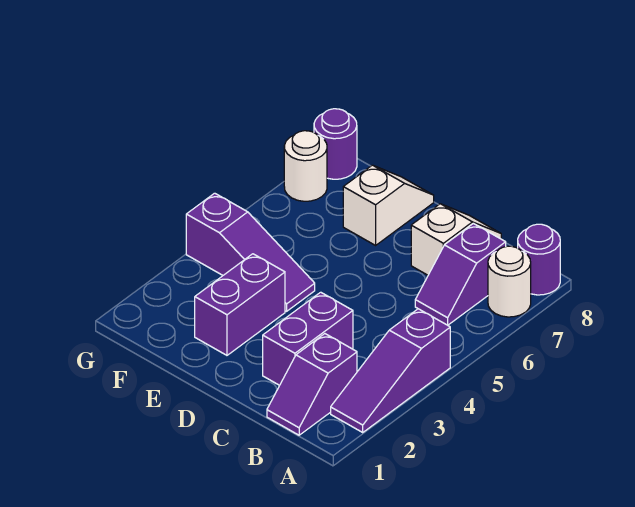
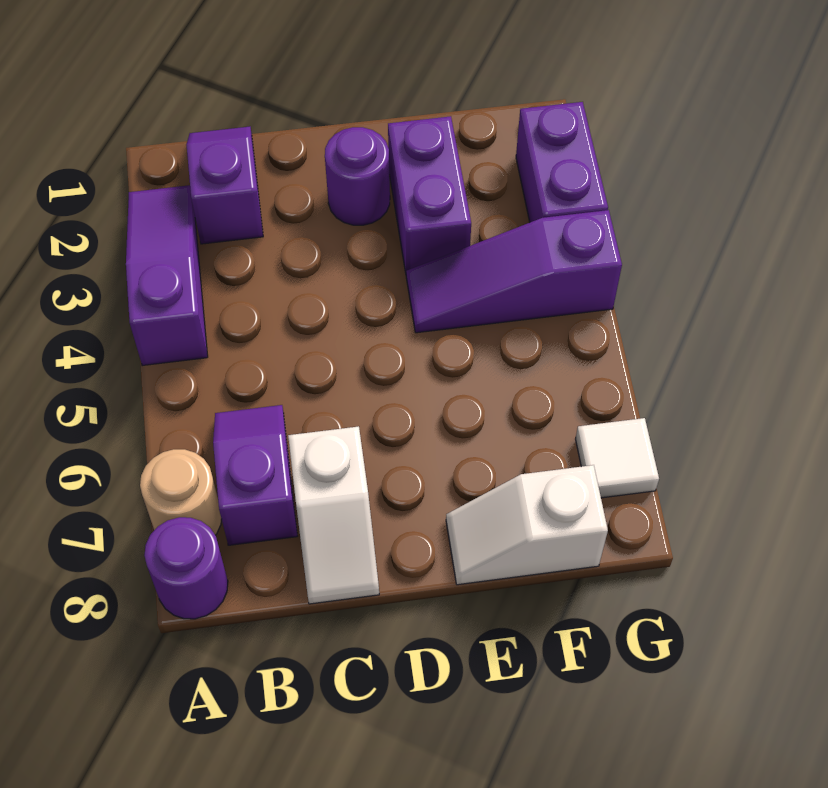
white round brick A7 level 1 -> tan round brick A7 level 1
purple brick C2:C3 level 1 -> purple brick G2:G3 level 1
white slope E7:E8 level 1 top 7 -> white slope E8:F8 level 1 top F
white round brick G7 level 1 -> white tile G7 level 1
purple round brick G8 level 1 -> purple round brick D2 level 1

